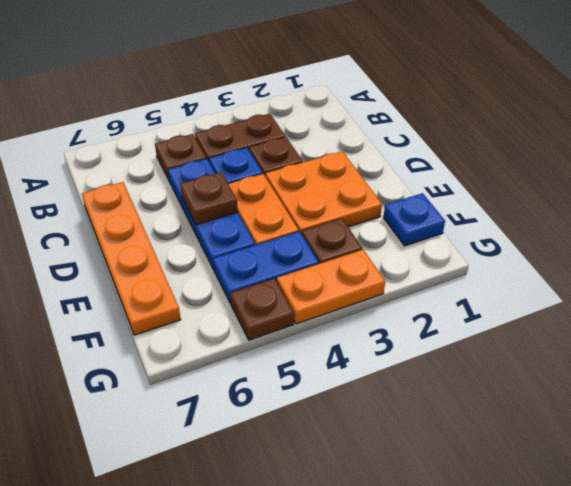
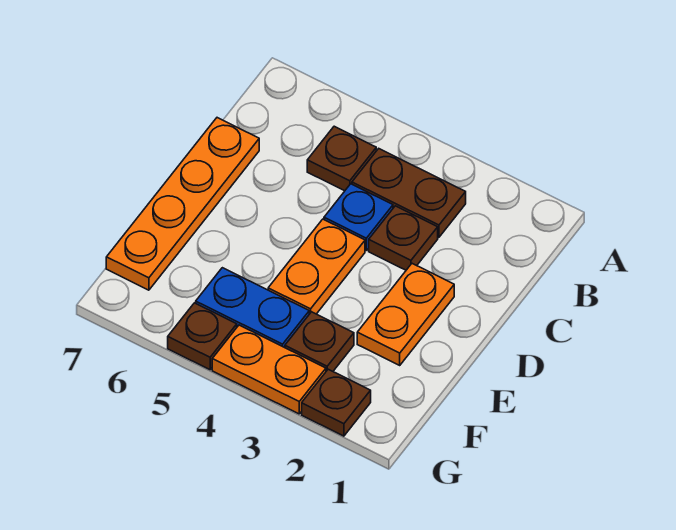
blue plate C5:E5 level 1 -> none
orange plate D2:E3 level 1 -> orange plate D2:E2 level 1
brown plate D5 level 2 -> brown plate G2 level 1
blue plate F1 level 1 -> none

